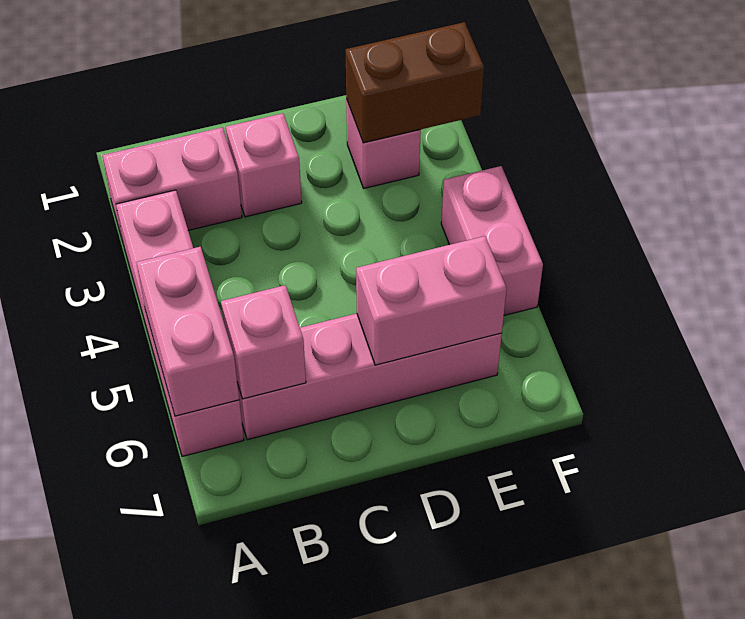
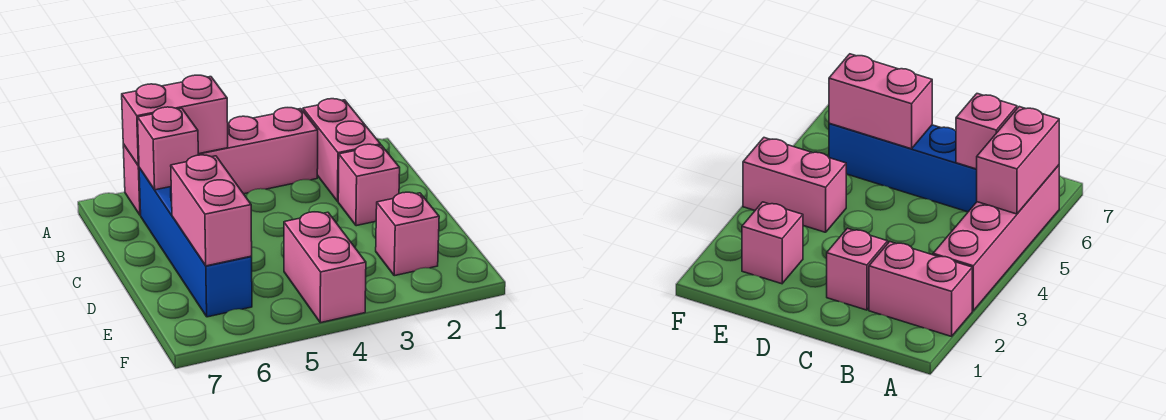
pink brick B6:E6 level 1 -> blue brick B6:E6 level 1
brown brick E2:F2 level 2 -> none
pink brick F4:F5 level 1 -> pink brick E4:F4 level 1

